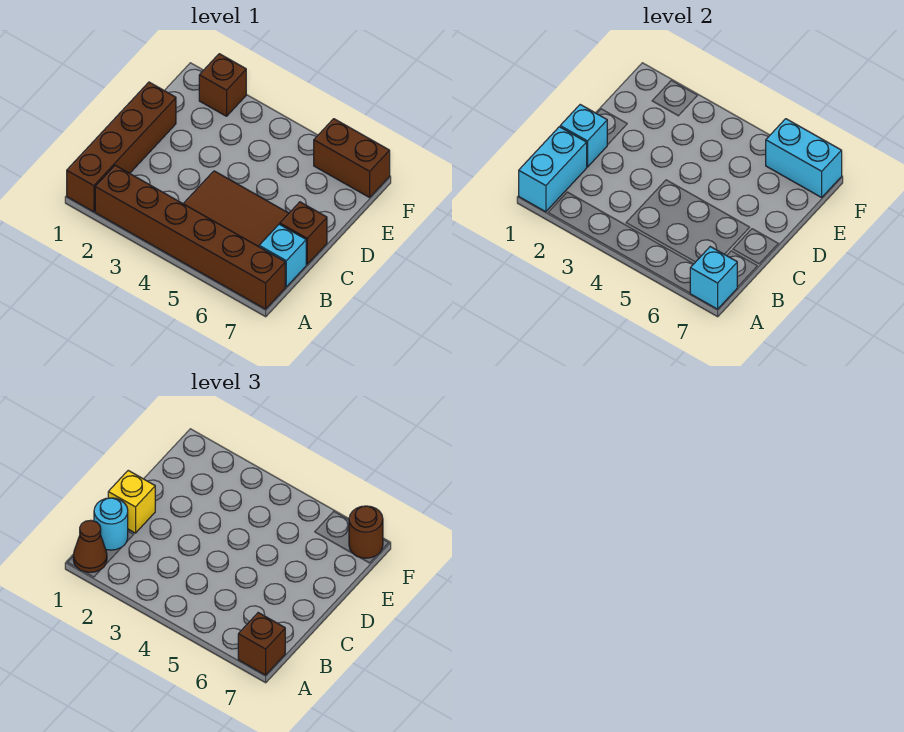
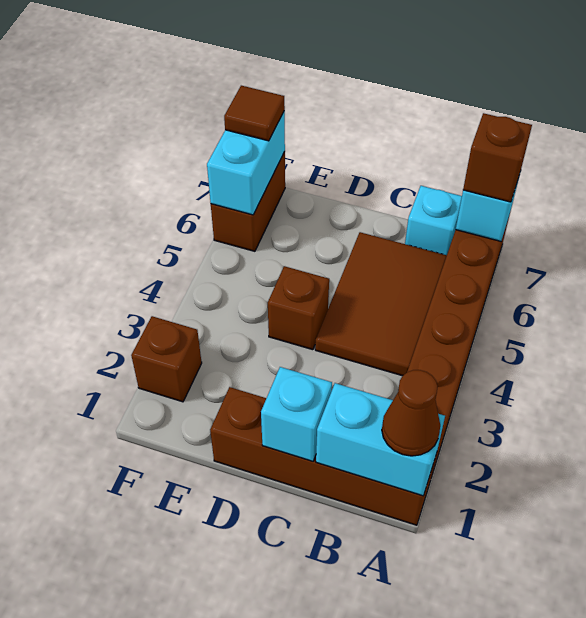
cyan round brick B1 level 3 -> none
yellow brick C1 level 3 -> none
brown brick C7 level 1 -> brown brick D4 level 1
brown round brick F7 level 3 -> brown tile F7 level 3

